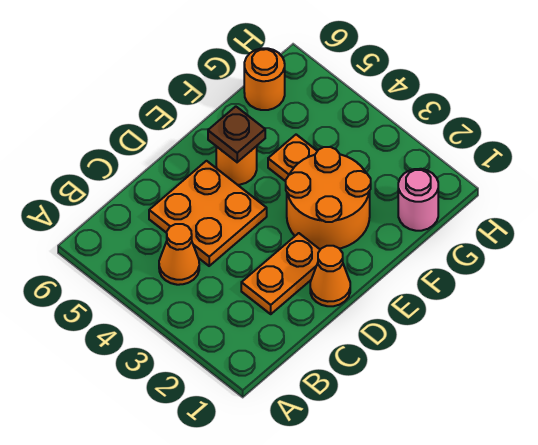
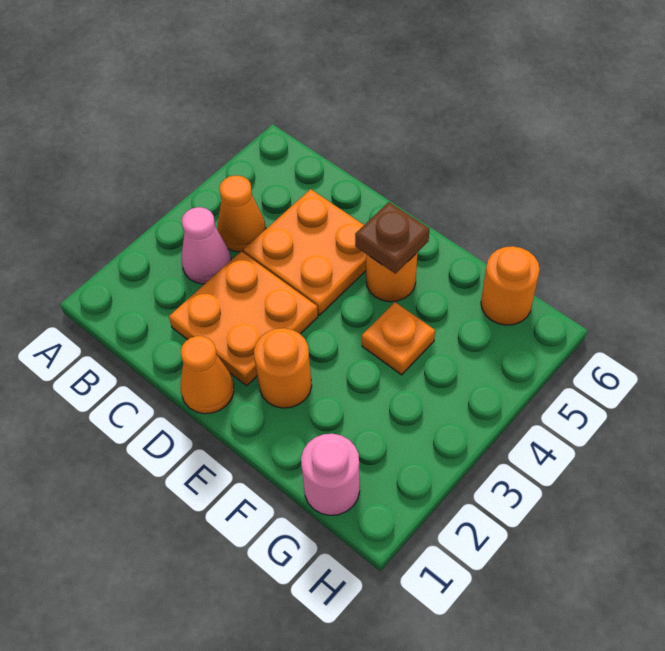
none -> pink cone B3 level 1
orange plate C2:D2 level 1 -> orange plate C2:D3 level 1
orange round brick E2:F3 level 1 -> orange round brick E2 level 1

